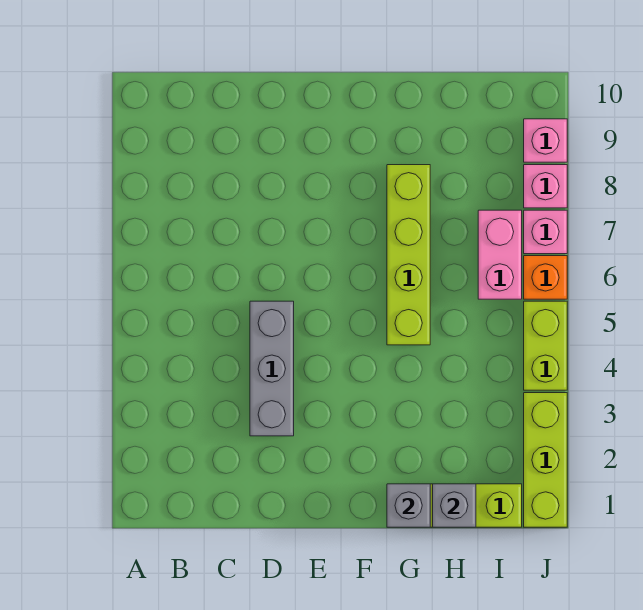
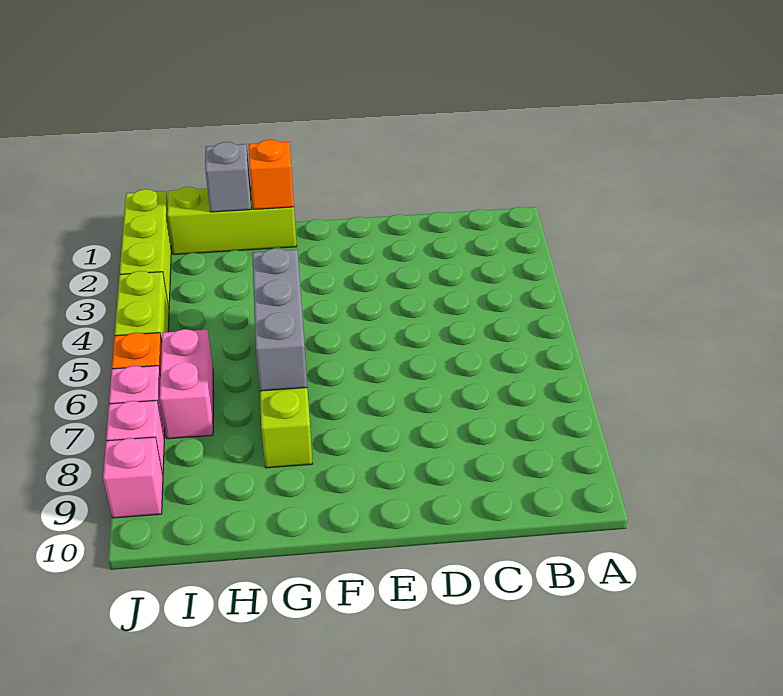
grey brick D3:D5 level 1 -> grey brick G5:G7 level 2
grey brick G1 level 2 -> orange brick G1 level 2

